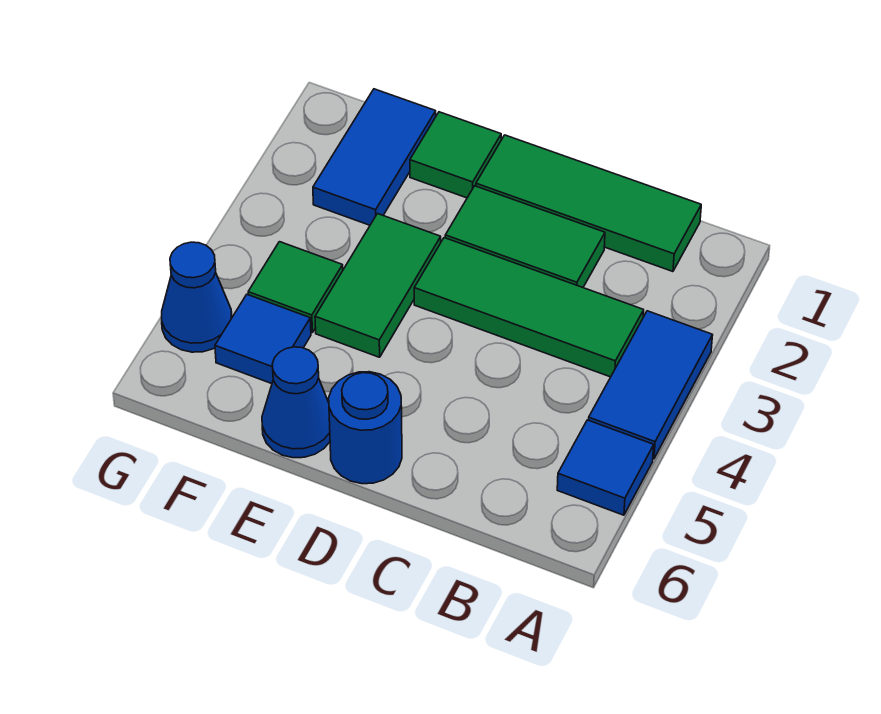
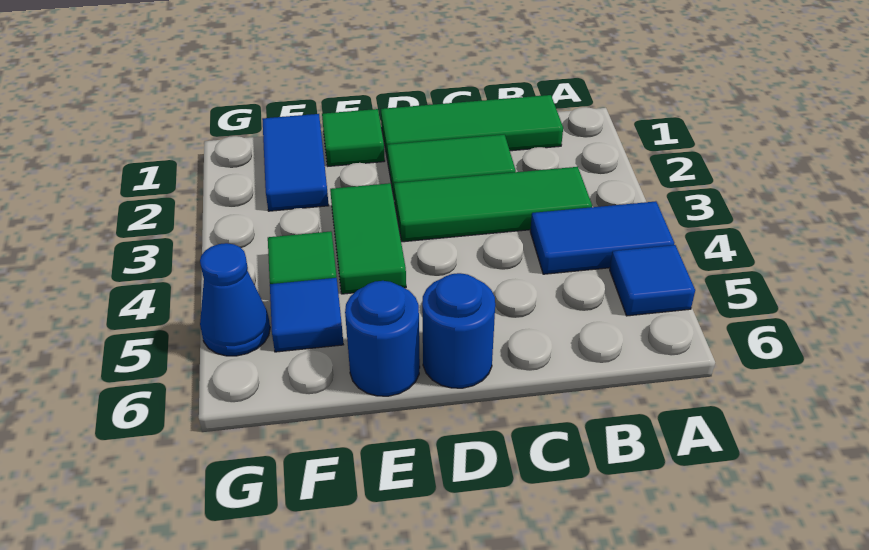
blue tile A3:A4 level 1 -> blue tile A4:B4 level 1
blue cone E6 level 1 -> blue round brick E6 level 1

